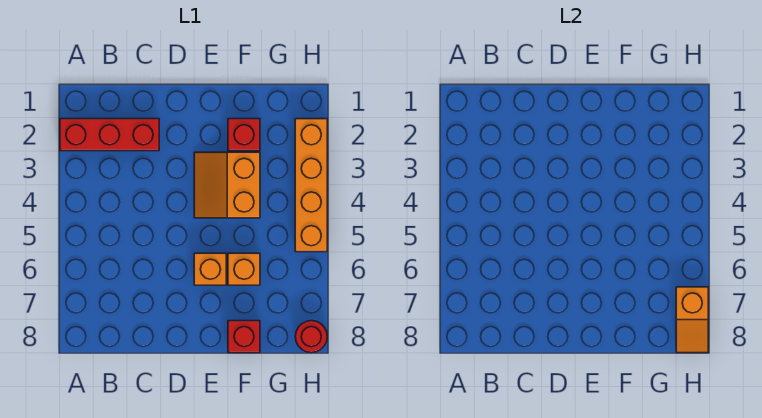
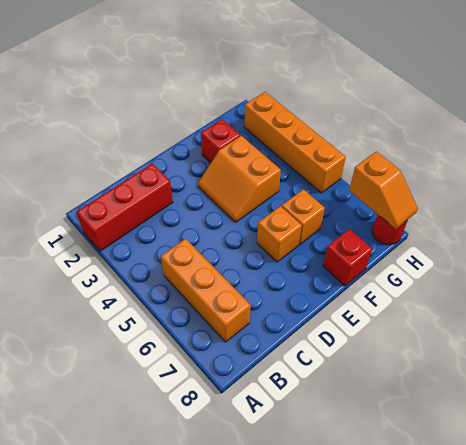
none -> orange brick B5:B7 level 1

